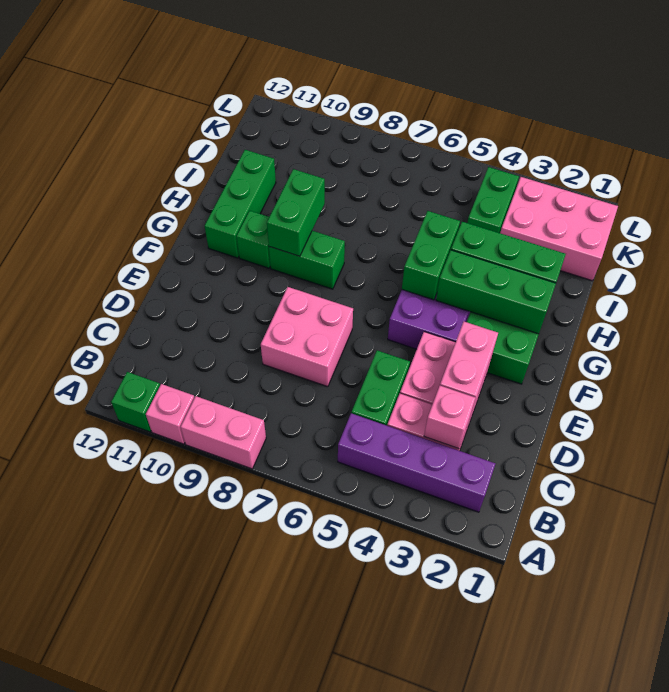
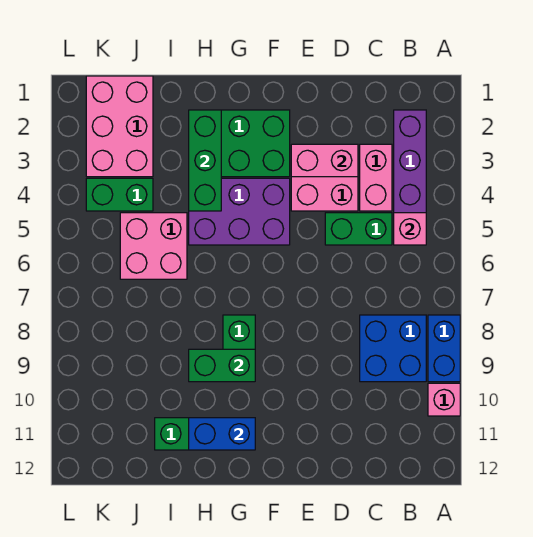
pink brick A8:A9 level 1 -> blue brick A8:A9 level 1
green brick A11 level 1 -> none
none -> blue brick B8:C9 level 1
pink brick C3 level 2 -> pink brick B5 level 2
pink brick D7:E8 level 1 -> pink brick I5:J6 level 1
green brick G2:G4 level 2 -> none
green brick G5:H5 level 2 -> none
green brick G10 level 1 -> none
none -> blue brick G11:H11 level 2

